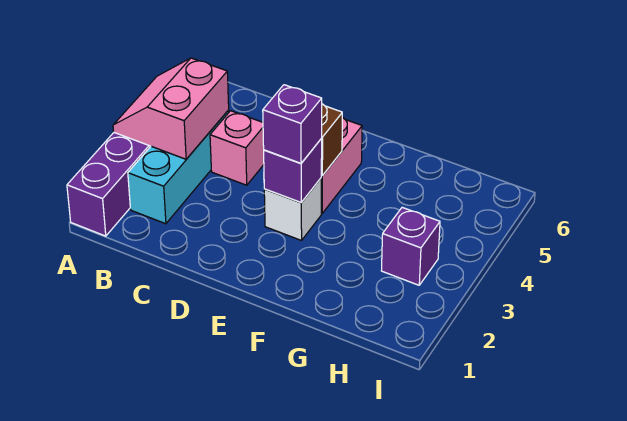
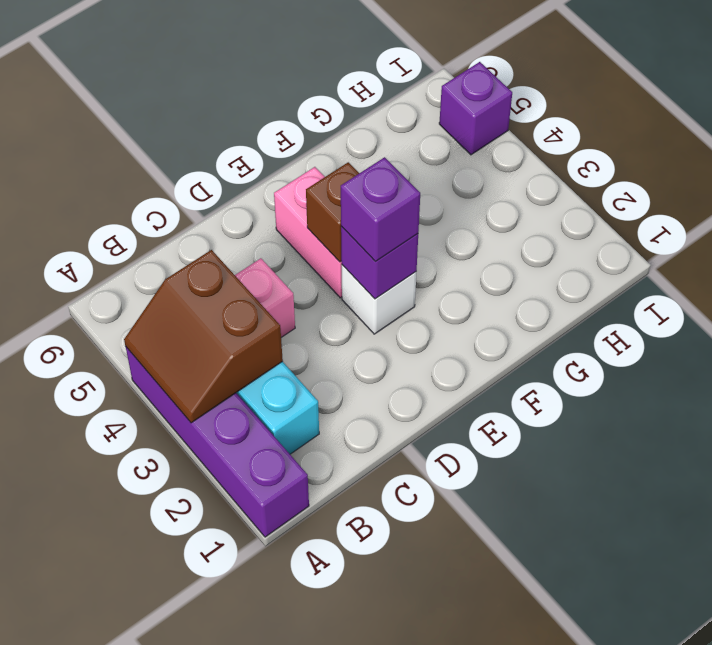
pink slope A3:B4 level 2 top B -> brown slope A3:B4 level 2 top B
purple brick H3 level 1 -> purple brick I5 level 1

